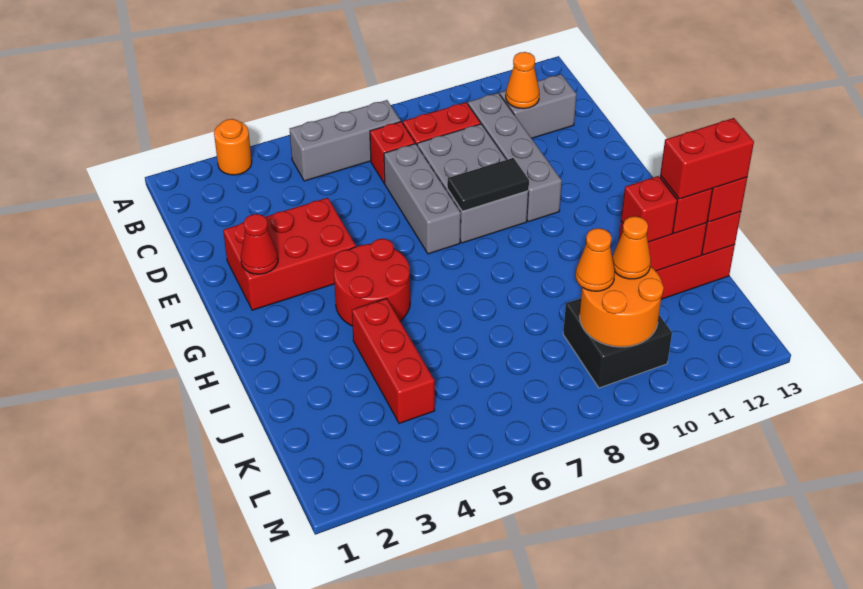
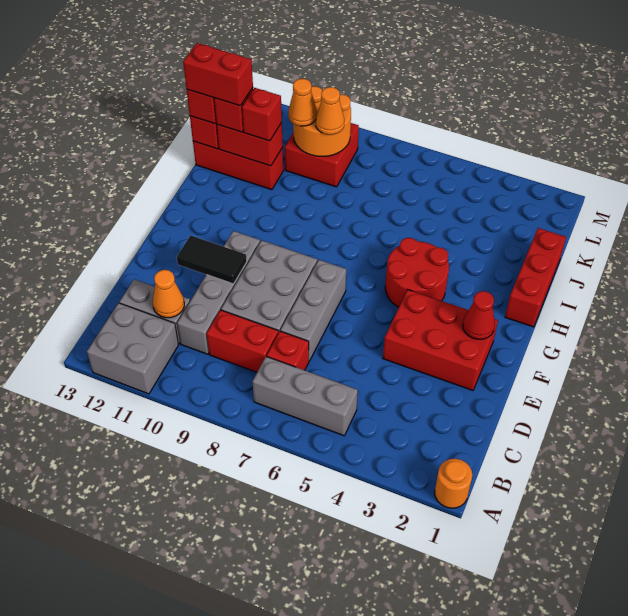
orange round brick A3 level 1 -> orange round brick A1 level 1
none -> grey brick A11:B12 level 1
black tile F8:F9 level 2 -> black tile E10:E11 level 2
red brick I4:K4 level 1 -> red brick H1:J1 level 1
black brick K9:L10 level 1 -> red brick K9:L10 level 1

